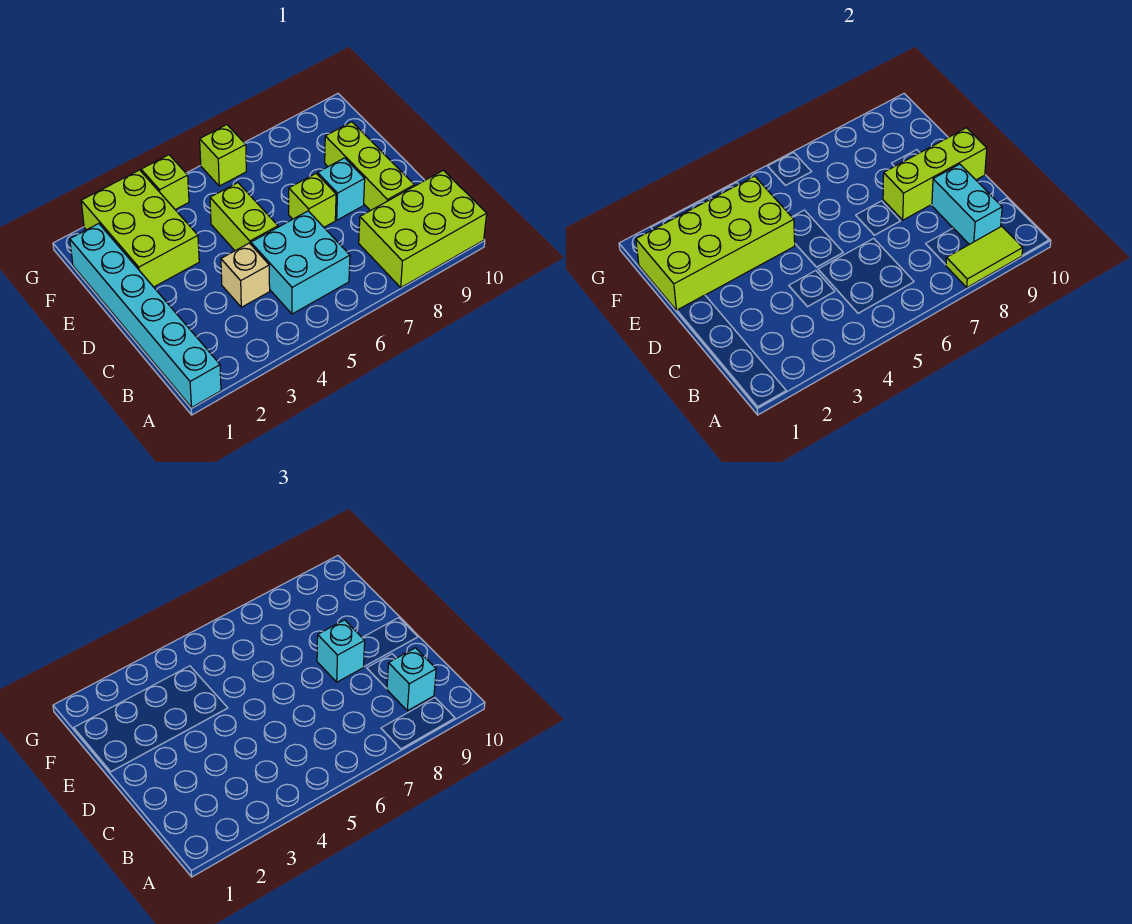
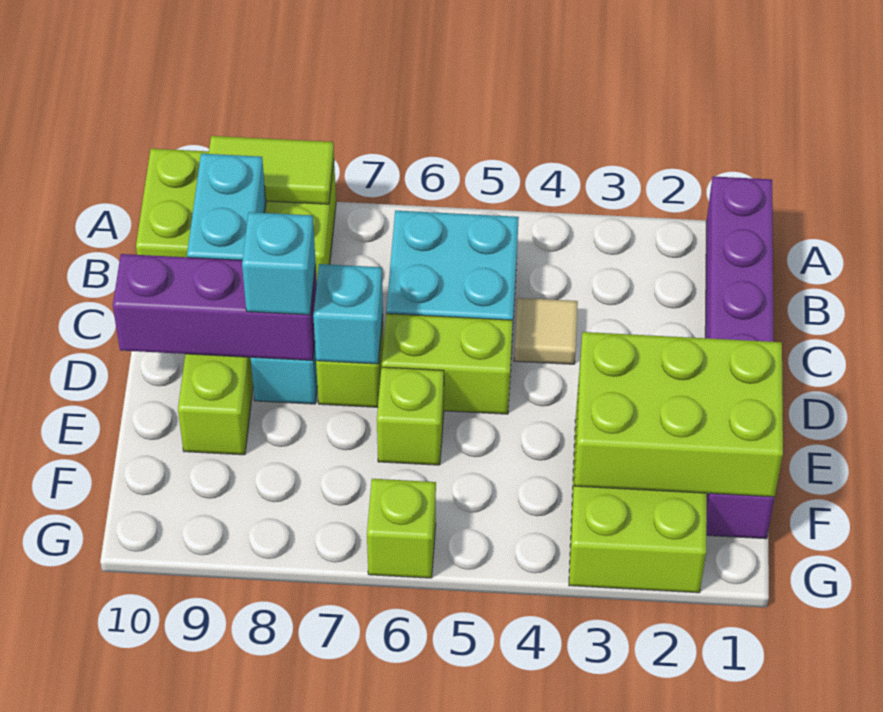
cyan brick A1:F1 level 1 -> purple brick A1:F1 level 1
cyan brick B9 level 3 -> cyan brick D7 level 2
tan brick C4 level 1 -> tan tile C4 level 1
lime brick D5:E5 level 1 -> lime brick D5:D6 level 1
lime brick D8:D10 level 2 -> purple brick D8:D10 level 2
lime brick E1:F4 level 2 -> lime brick E1:F3 level 2
lime brick G4 level 1 -> lime brick E6 level 1

